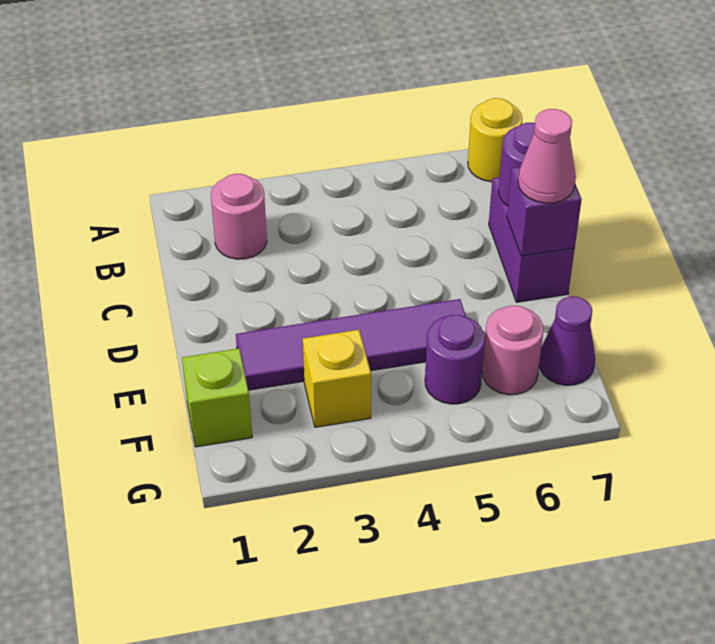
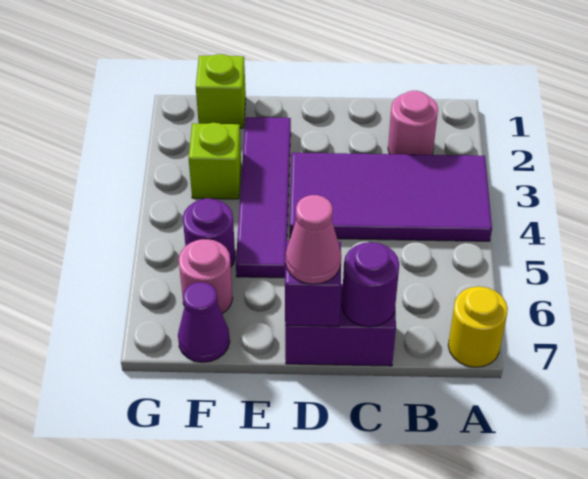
none -> purple tile A3:D4 level 1
yellow brick F3 level 1 -> lime brick F3 level 1

